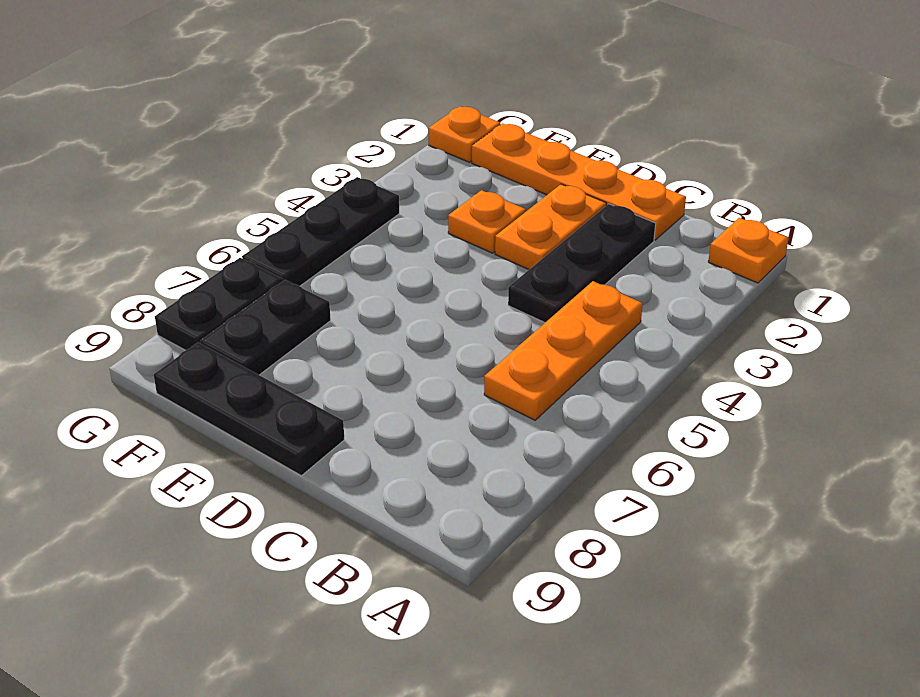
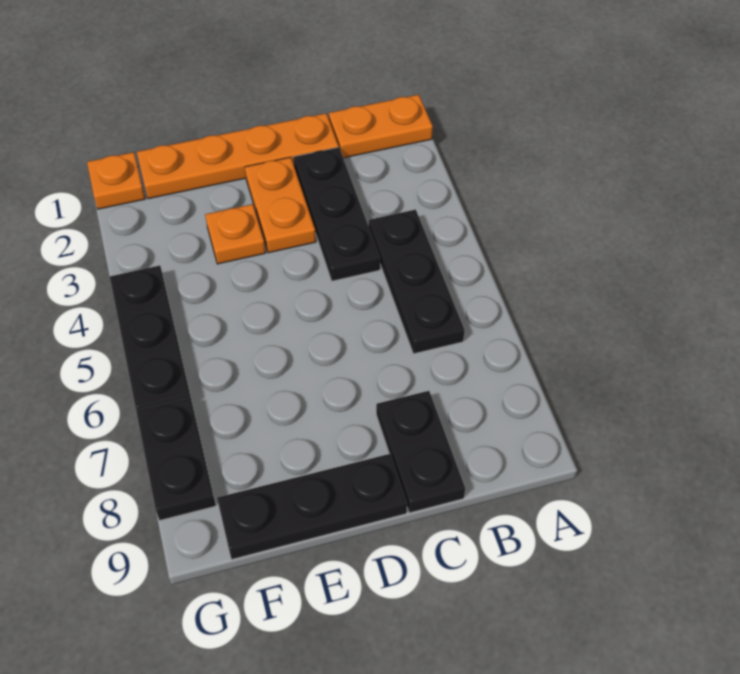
orange plate A1 level 1 -> orange plate A1:B1 level 1
orange plate B4:B6 level 1 -> black plate B4:B6 level 1
black plate F7:F8 level 1 -> black plate C8:C9 level 1

